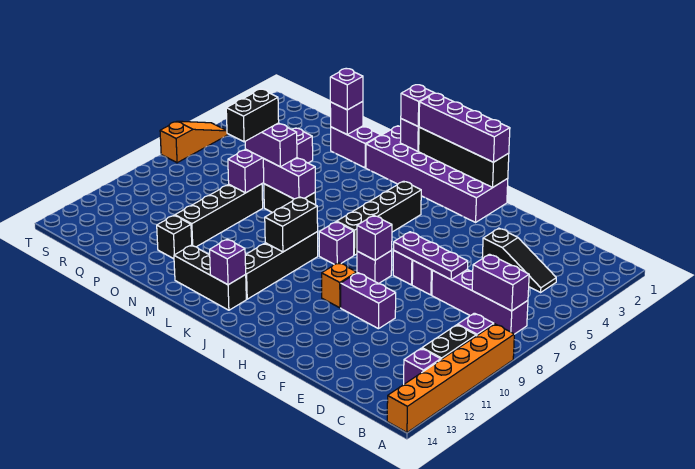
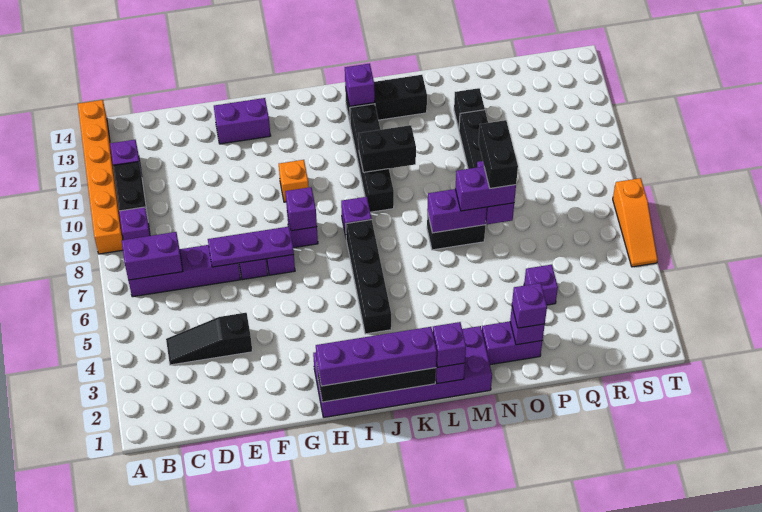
purple brick F10:G10 level 1 -> purple brick F13:G13 level 1
black brick K9:K10 level 2 -> black brick K10:L10 level 2

